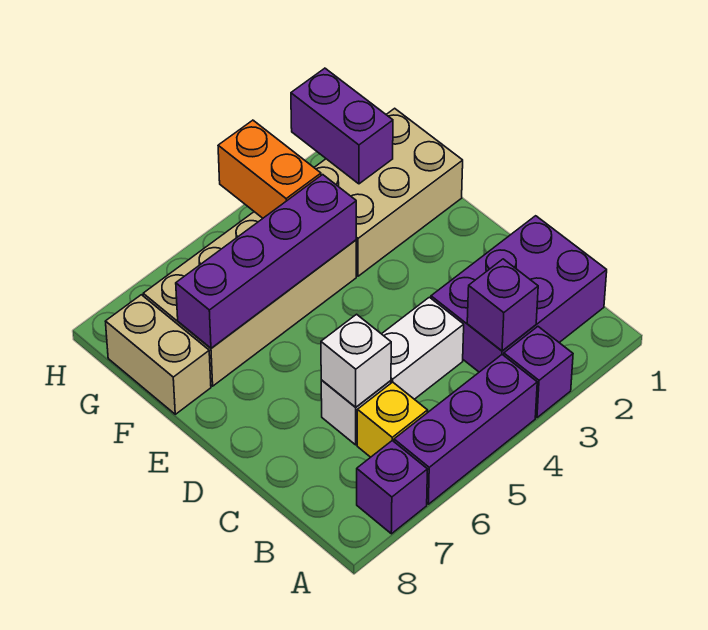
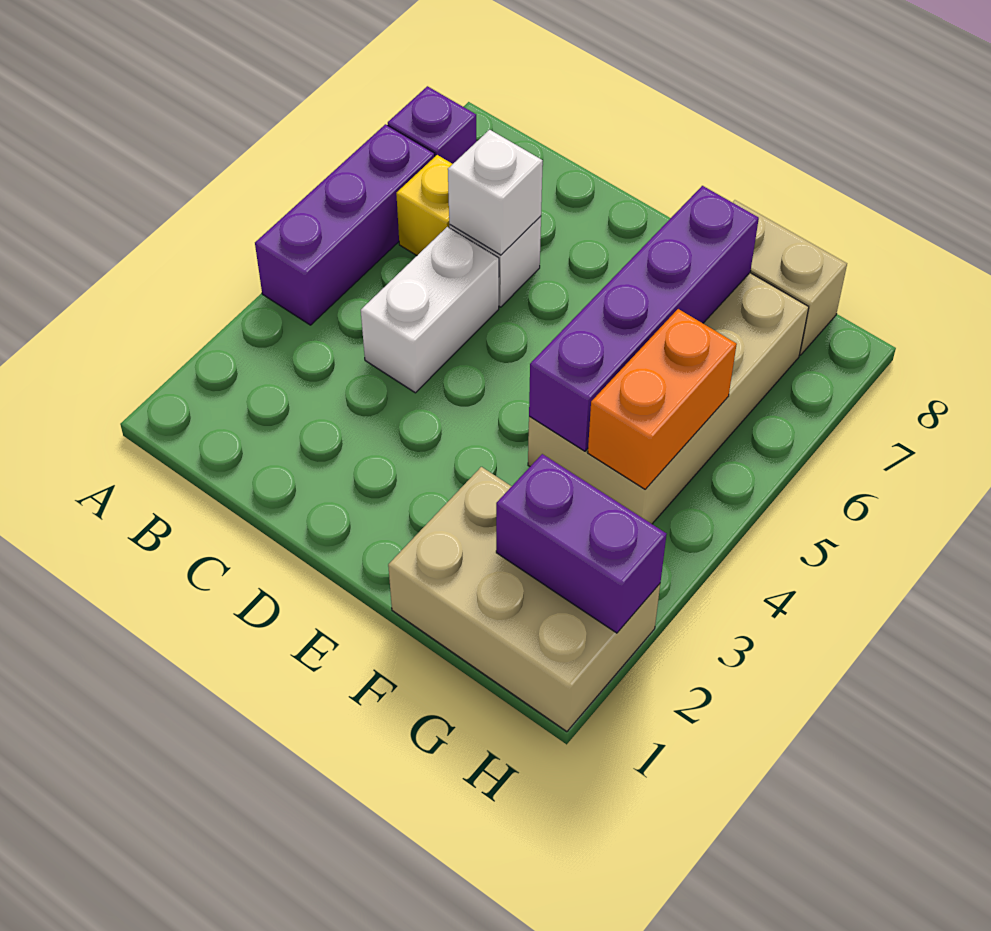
purple brick A3 level 1 -> none
purple brick B1:C3 level 1 -> none
purple brick B3 level 2 -> none
tan brick F1:G3 level 1 -> tan brick F1:H2 level 1
orange brick G4:H4 level 2 -> orange brick G4:G5 level 2

